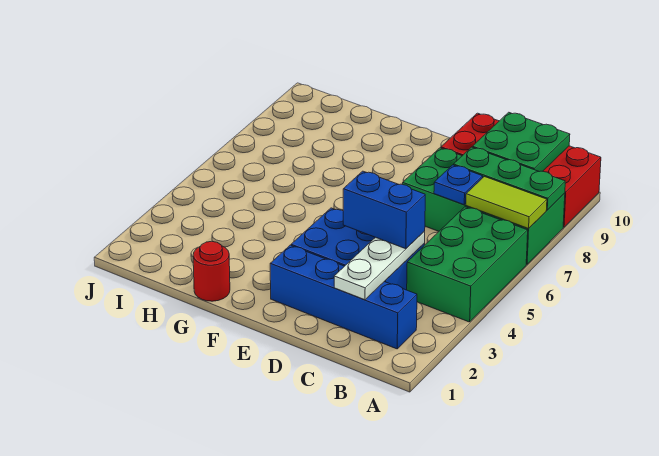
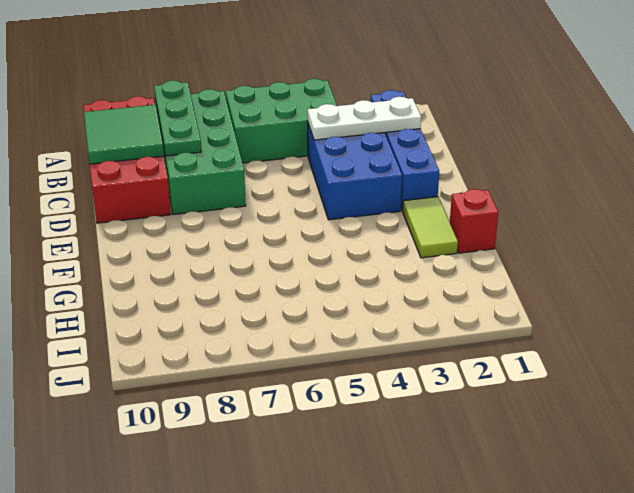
lime tile A7:B7 level 2 -> lime tile F2:G2 level 1
green plate B9:C10 level 2 -> green tile B9:C10 level 2
blue brick C4:D4 level 3 -> none
blue plate C7 level 2 -> none
red round brick G1 level 1 -> red brick G1 level 1

